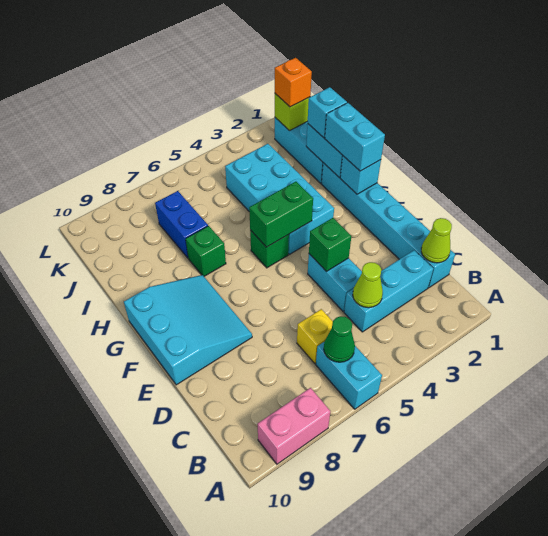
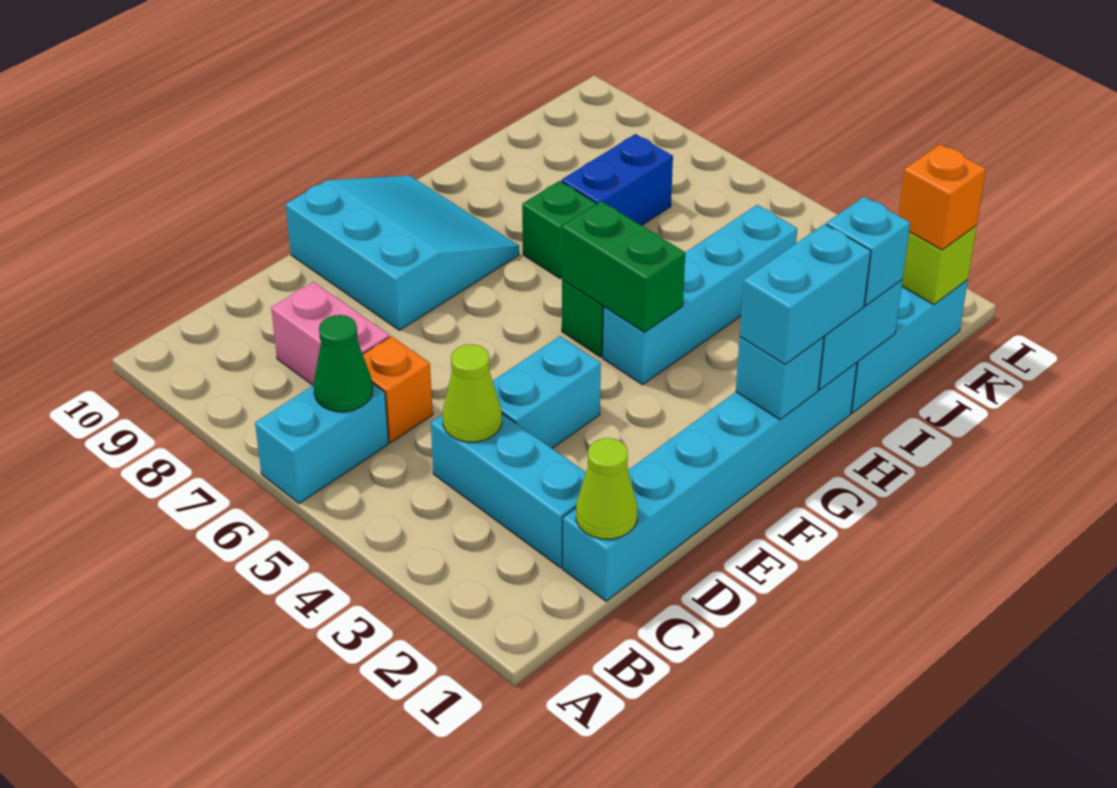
pink brick A8:A9 level 1 -> pink brick C7:C8 level 1
yellow brick C6 level 1 -> orange brick C6 level 1
green brick E4 level 2 -> none
cyan slope E8:G10 level 1 top 10 -> cyan slope E8:G10 level 1 top E
cyan brick G3:J4 level 1 -> cyan brick G4:J4 level 1

